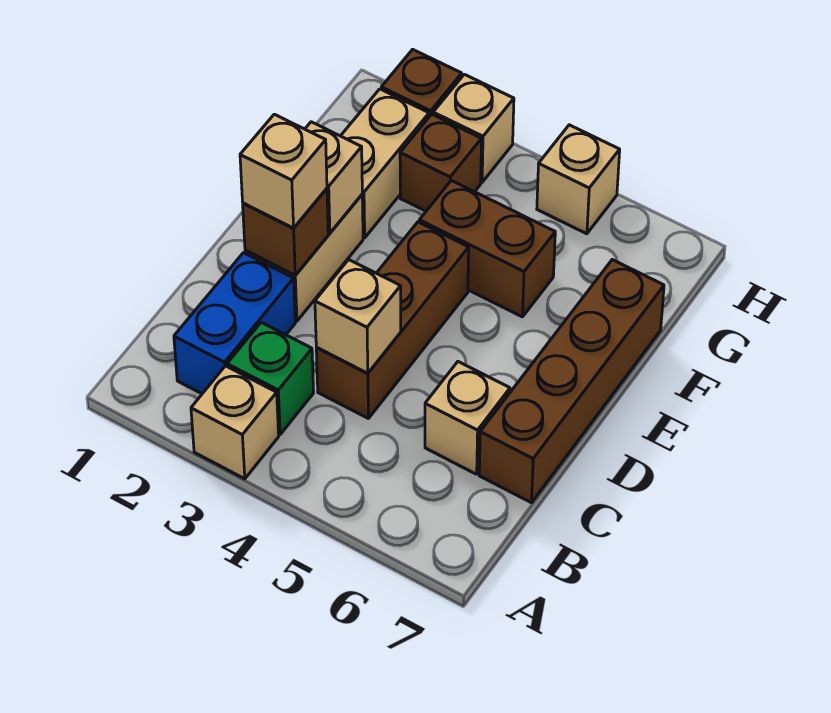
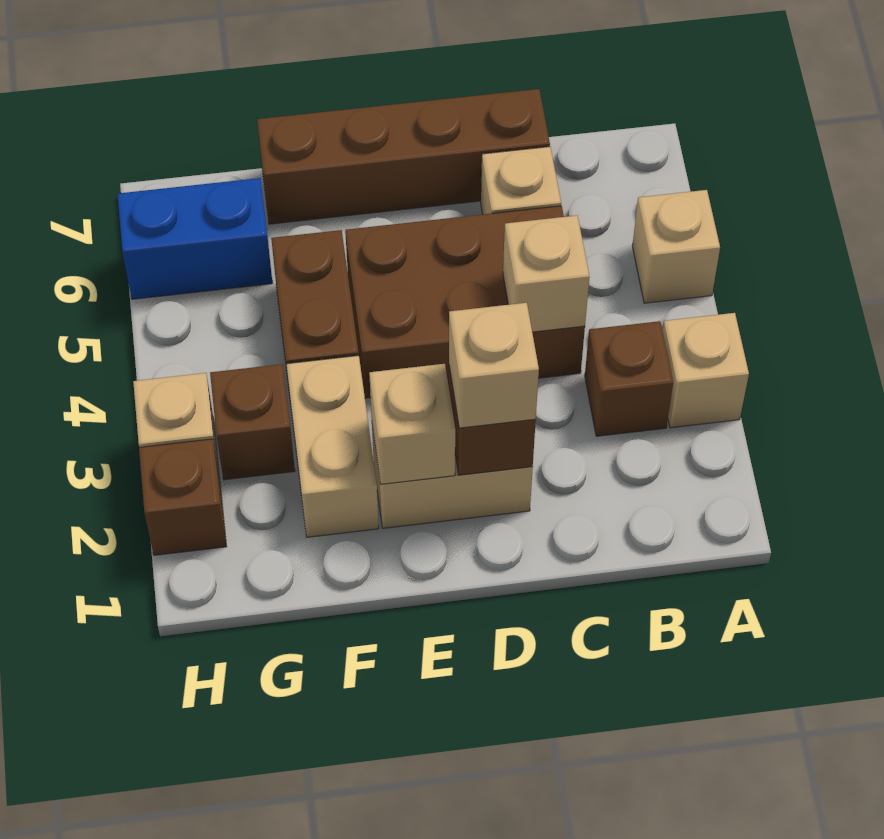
blue brick B2:C2 level 1 -> blue brick G6:H6 level 1
green brick B3 level 1 -> brown brick B3 level 1
brown brick C4:E4 level 1 -> brown brick C4:E5 level 1
tan brick F2:G2 level 1 -> tan brick F2:F3 level 1
tan brick H5 level 1 -> tan brick A5 level 1

